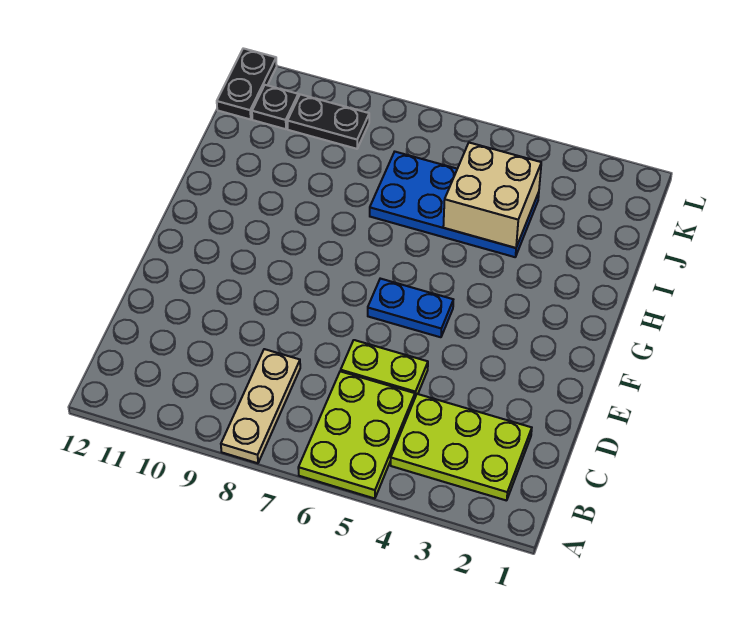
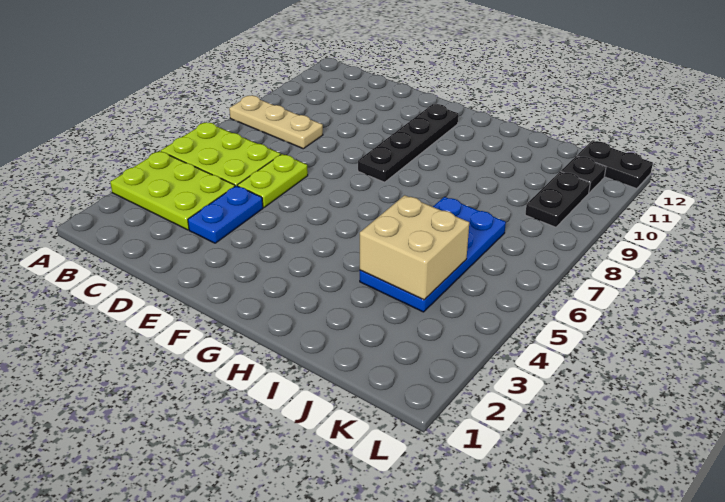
lime plate B2:C4 level 1 -> lime plate A3:C4 level 1
blue plate F5:F6 level 1 -> blue plate D3:D4 level 1
none -> black plate F8:F11 level 1

